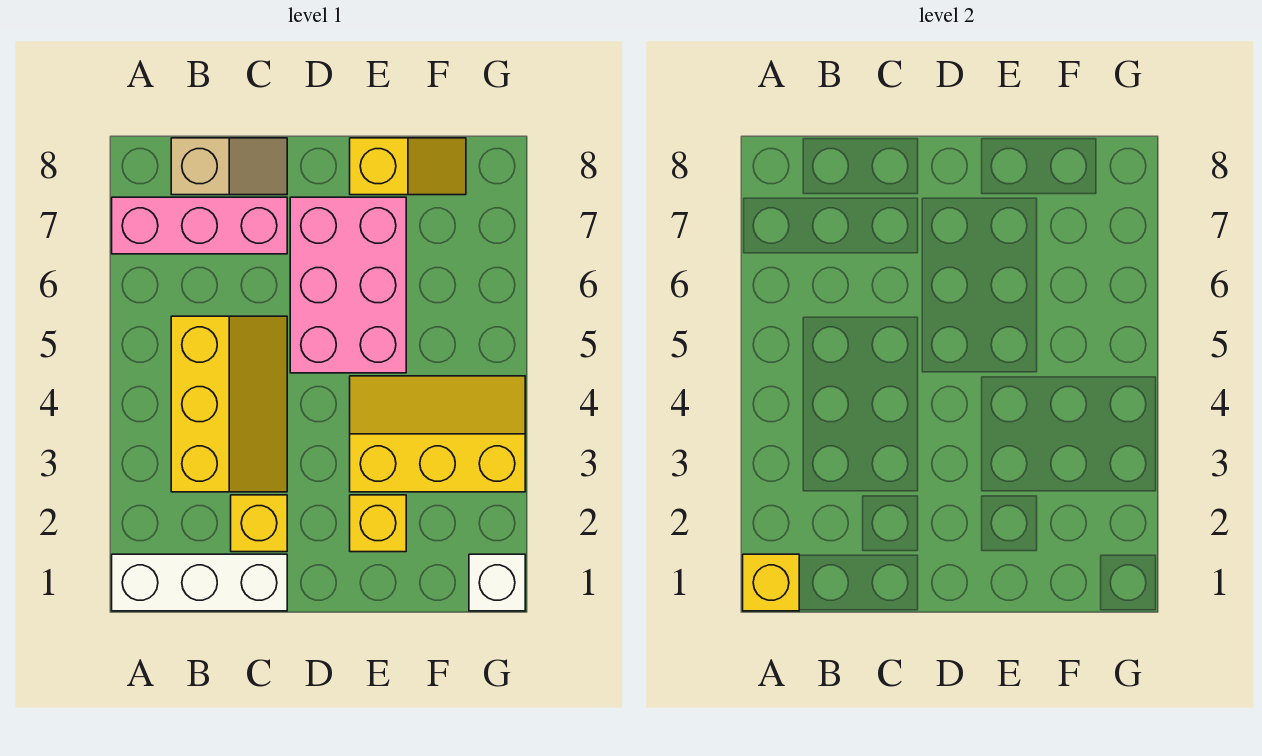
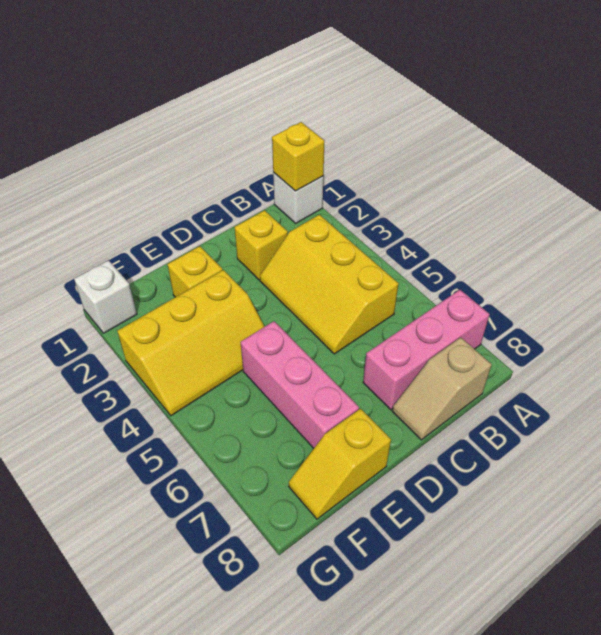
white brick A1:C1 level 1 -> white brick A1 level 1
pink brick D5:E7 level 1 -> pink brick E5:E7 level 1

